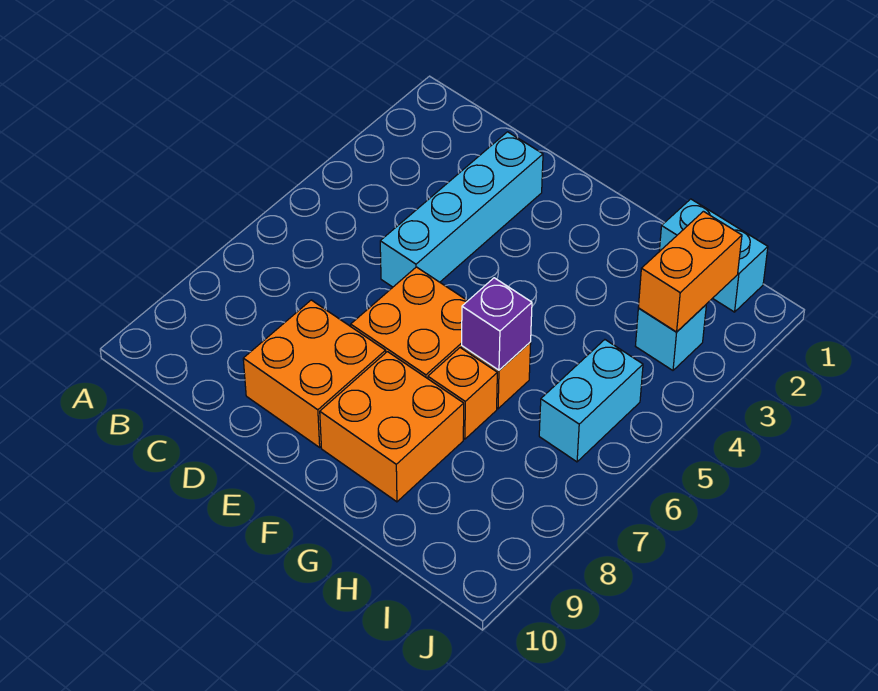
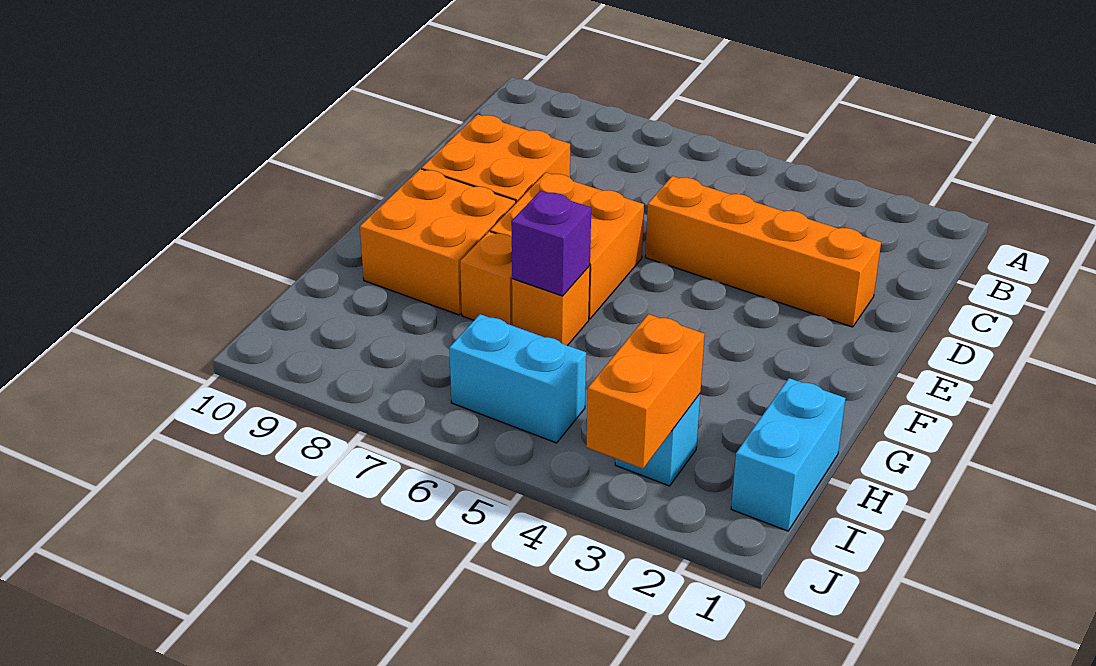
cyan brick D2:D5 level 1 -> orange brick D2:D5 level 1
orange brick I2:I3 level 2 -> orange brick I3:J3 level 2

